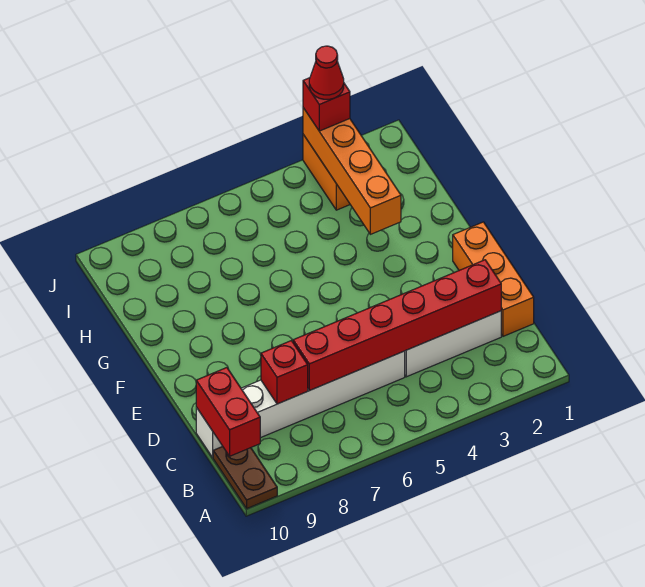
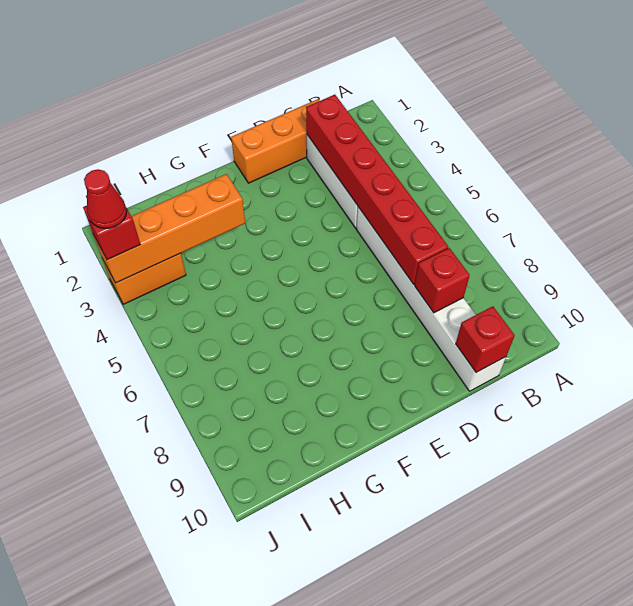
brown plate A10:B10 level 1 -> none
red brick B10:C10 level 2 -> red brick C10 level 2

